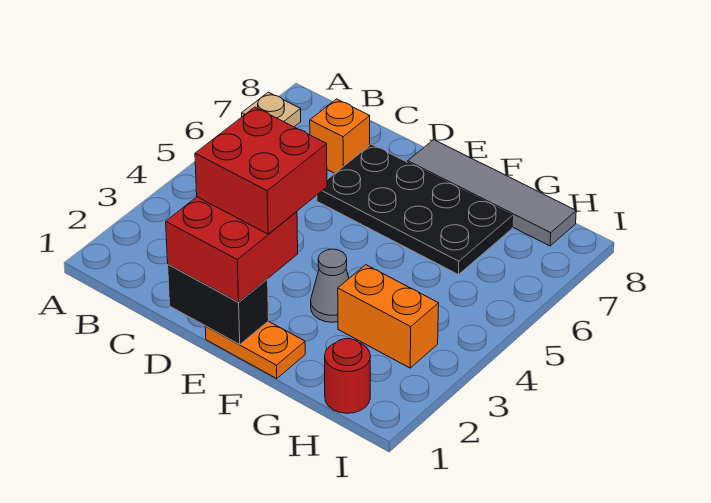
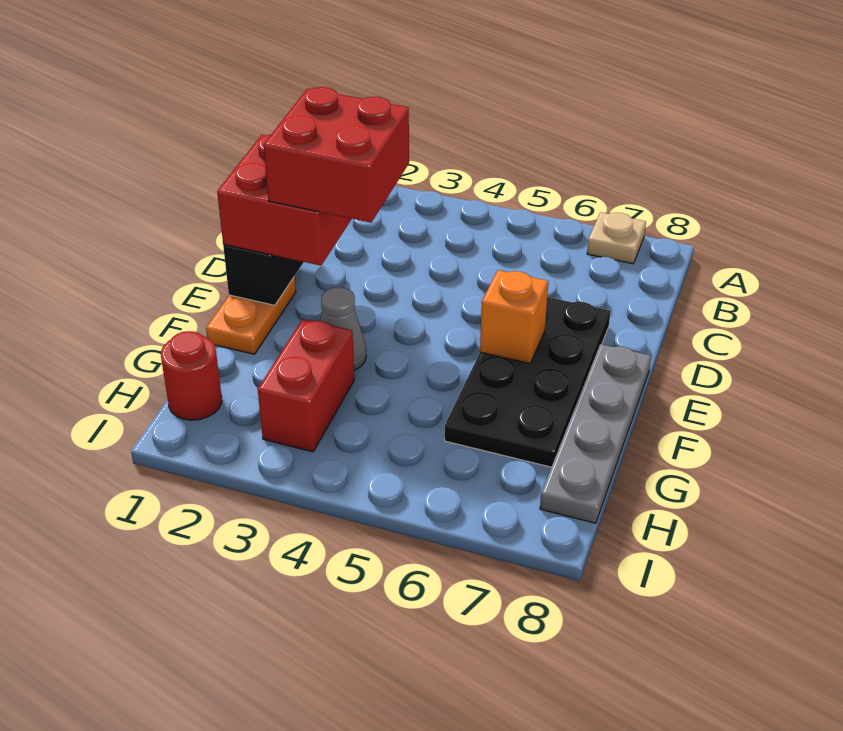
orange brick C7 level 1 -> orange brick E6 level 2
grey tile E8:H8 level 1 -> grey plate E8:H8 level 1
orange brick G3:H3 level 1 -> red brick G3:H3 level 1

